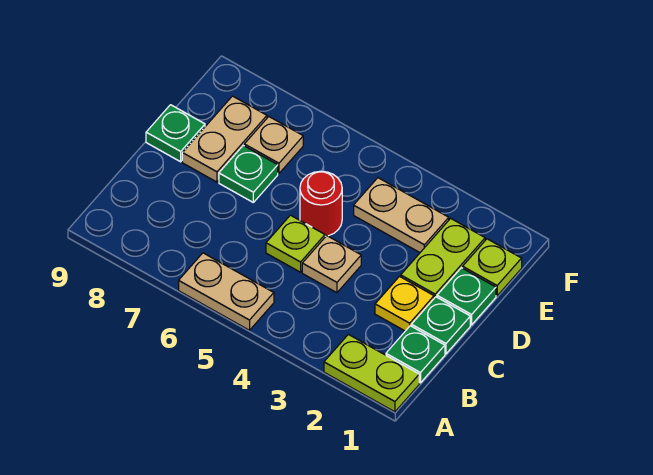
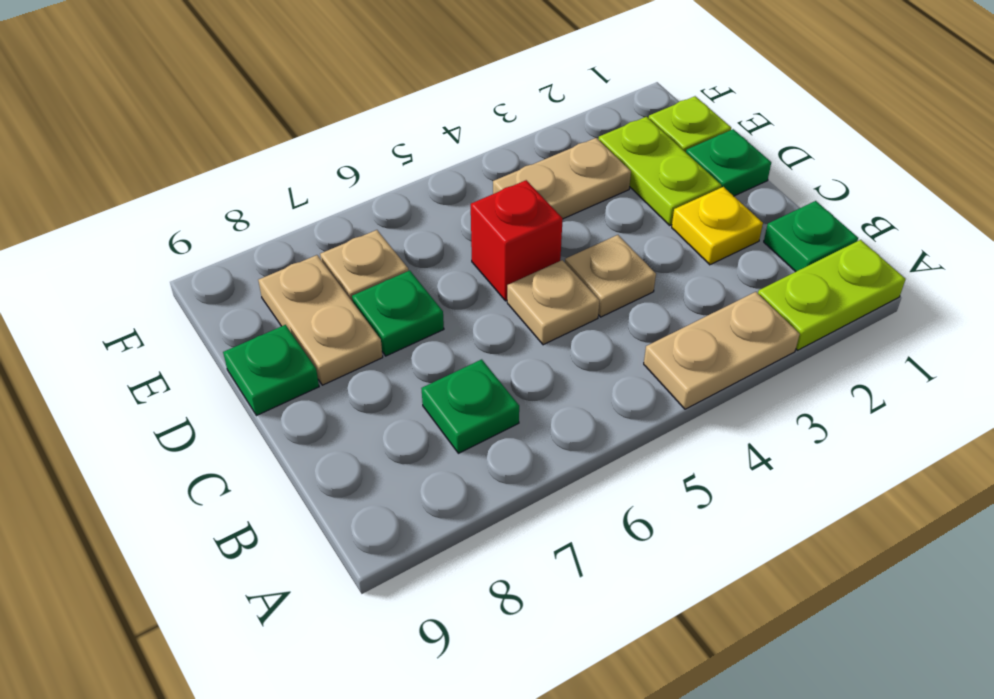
tan plate A5:A6 level 1 -> tan plate A3:A4 level 1
green plate C1 level 1 -> green plate B7 level 1
lime plate C5 level 1 -> tan plate C5 level 1
red round brick D5 level 1 -> red brick D5 level 1

